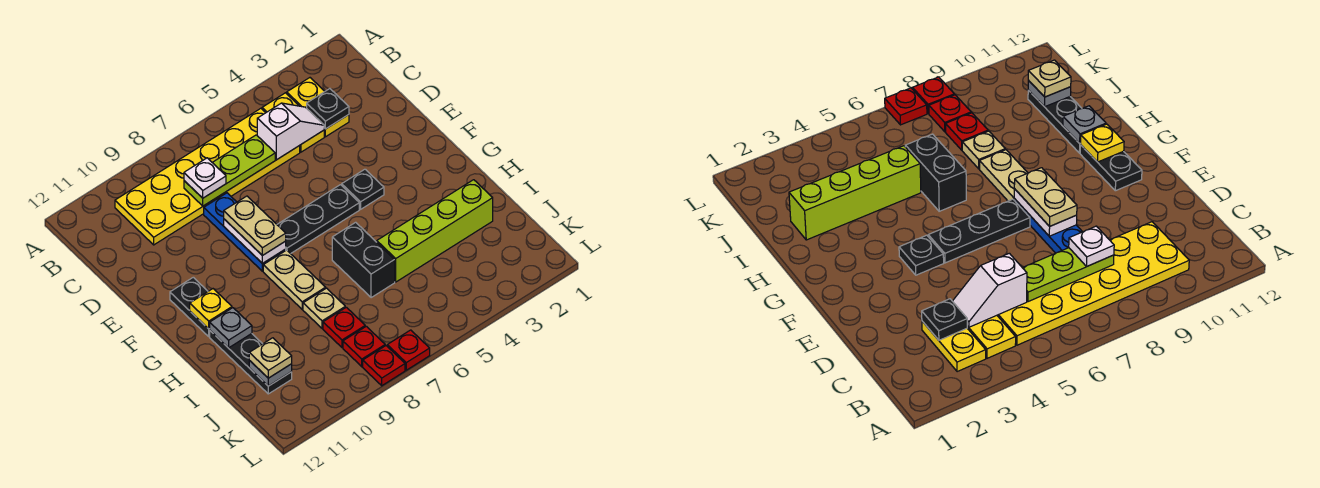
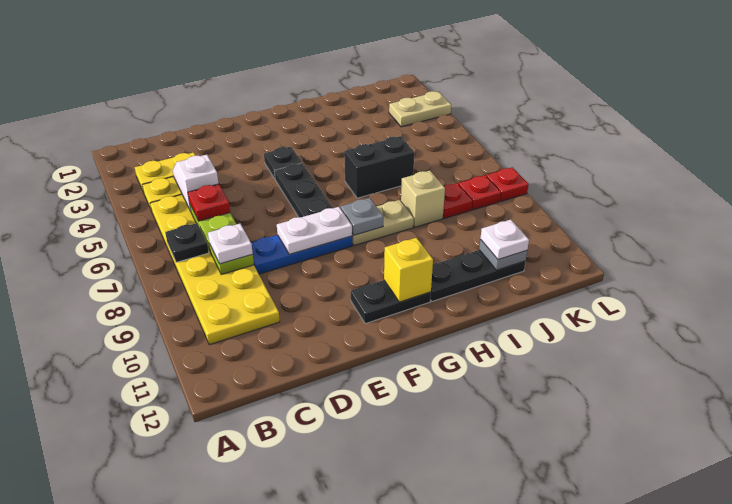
black plate C3 level 2 -> black plate B7 level 2
tan plate E8:F8 level 3 -> tan plate K3:L3 level 1
yellow plate G11 level 2 -> yellow brick G11 level 2
grey plate H11 level 2 -> grey plate G8 level 2
lime brick I2:I5 level 1 -> none
tan plate I8 level 1 -> tan brick I8 level 1
tan plate J11 level 3 -> white plate J11 level 3
red plate L7 level 1 -> red plate C6 level 3

